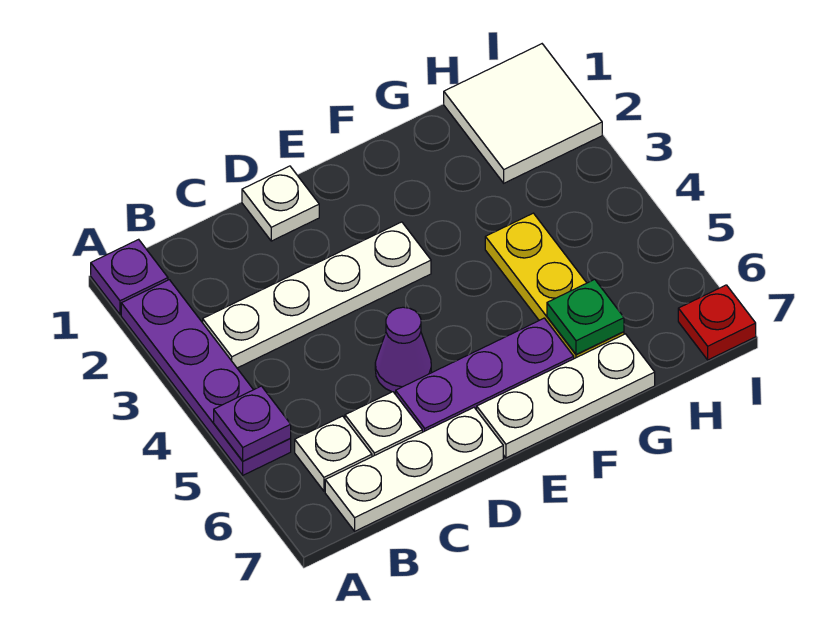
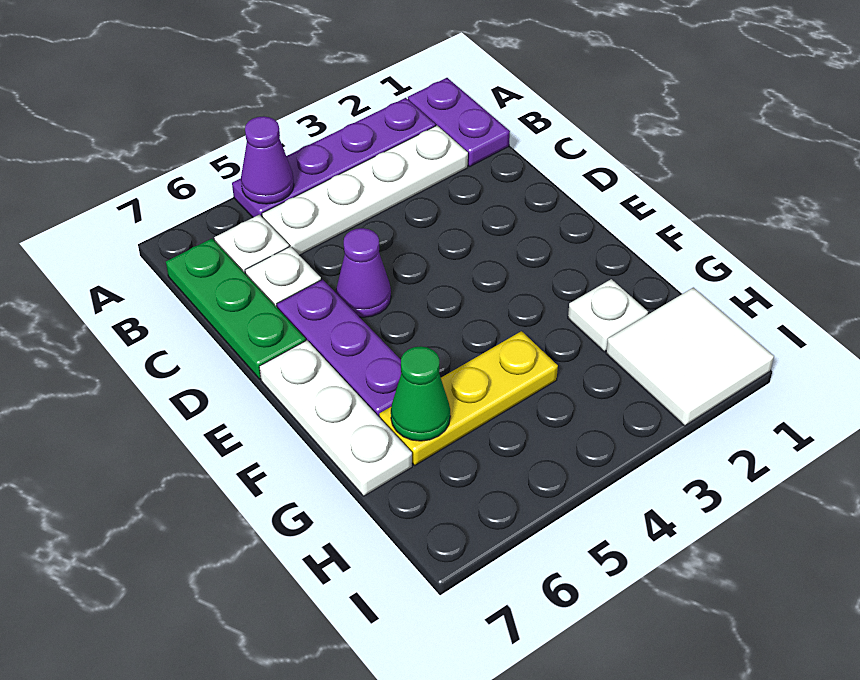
purple plate A1 level 1 -> purple plate A1:B1 level 1
purple plate A5 level 2 -> purple cone A5 level 2
white plate B3:E3 level 1 -> white plate B2:B5 level 1
white plate B7:D7 level 1 -> green plate B7:D7 level 1
white plate D1 level 1 -> white plate G2 level 1
green plate G6 level 2 -> green cone G6 level 2
red plate I7 level 1 -> none

